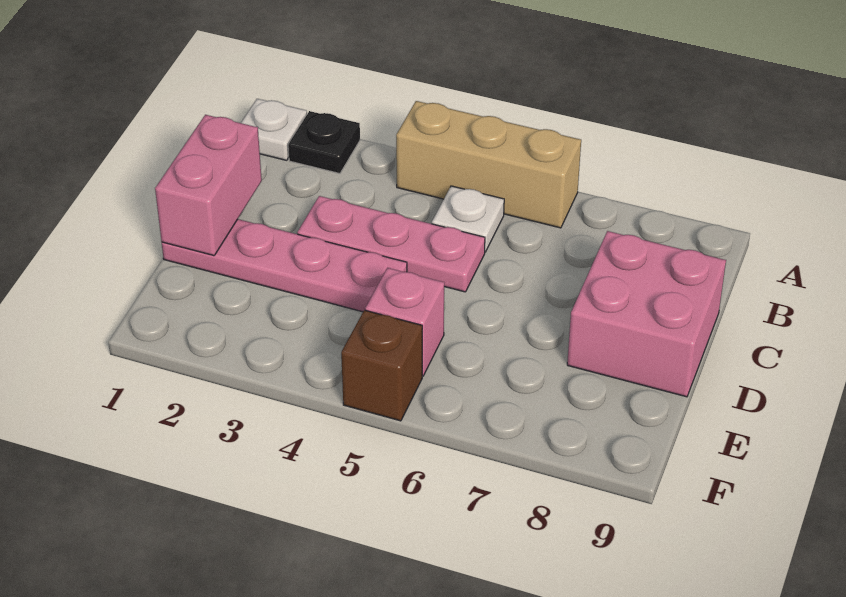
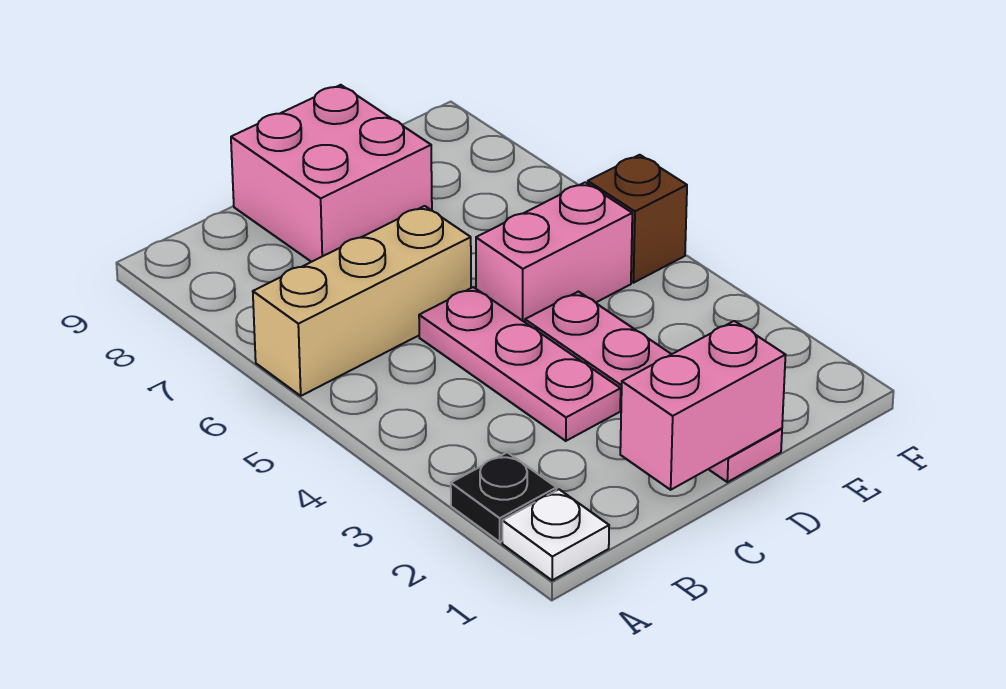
tan brick A4:A6 level 1 -> tan brick A6:C6 level 1
white plate B5 level 1 -> none
pink brick E5 level 1 -> pink brick D5:E5 level 1

